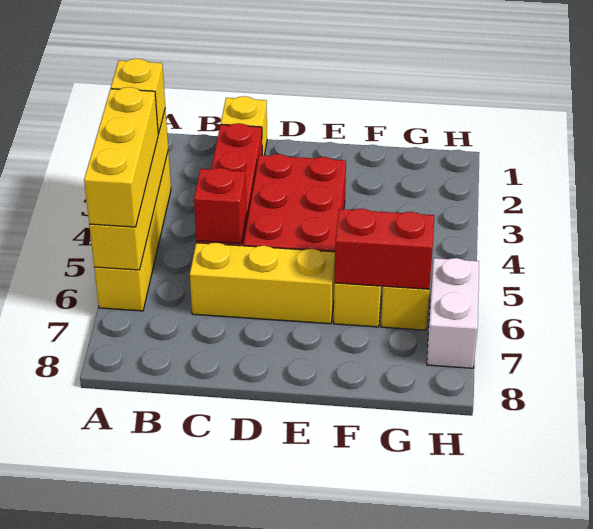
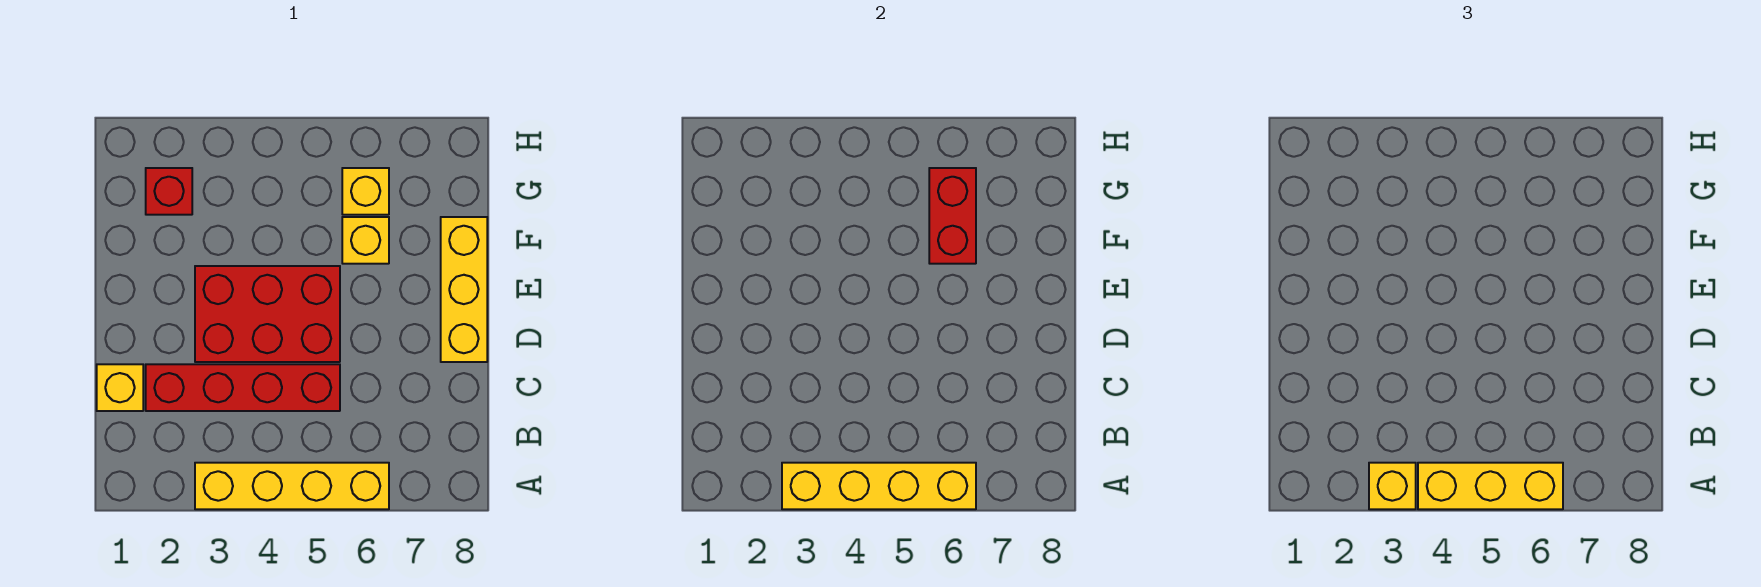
red brick C5 level 2 -> red brick G2 level 1
yellow brick C6:E6 level 1 -> yellow brick D8:F8 level 1
white brick H6:H7 level 1 -> none

